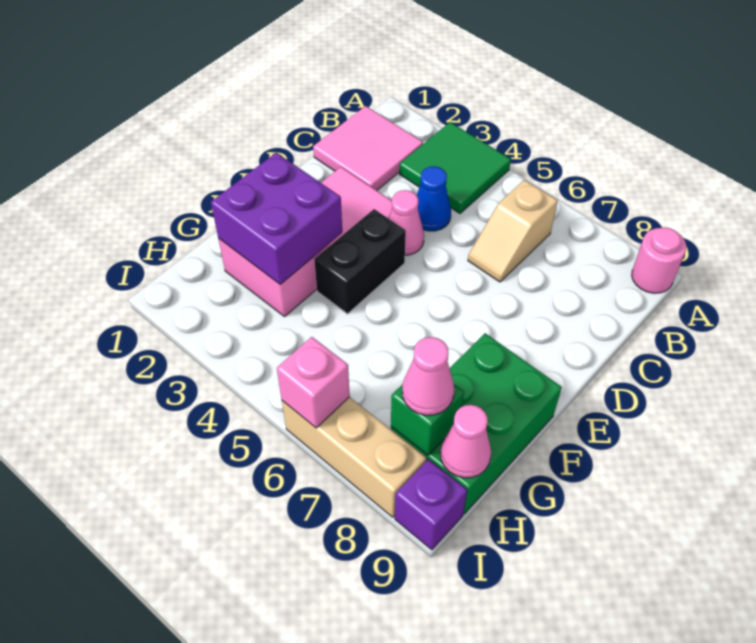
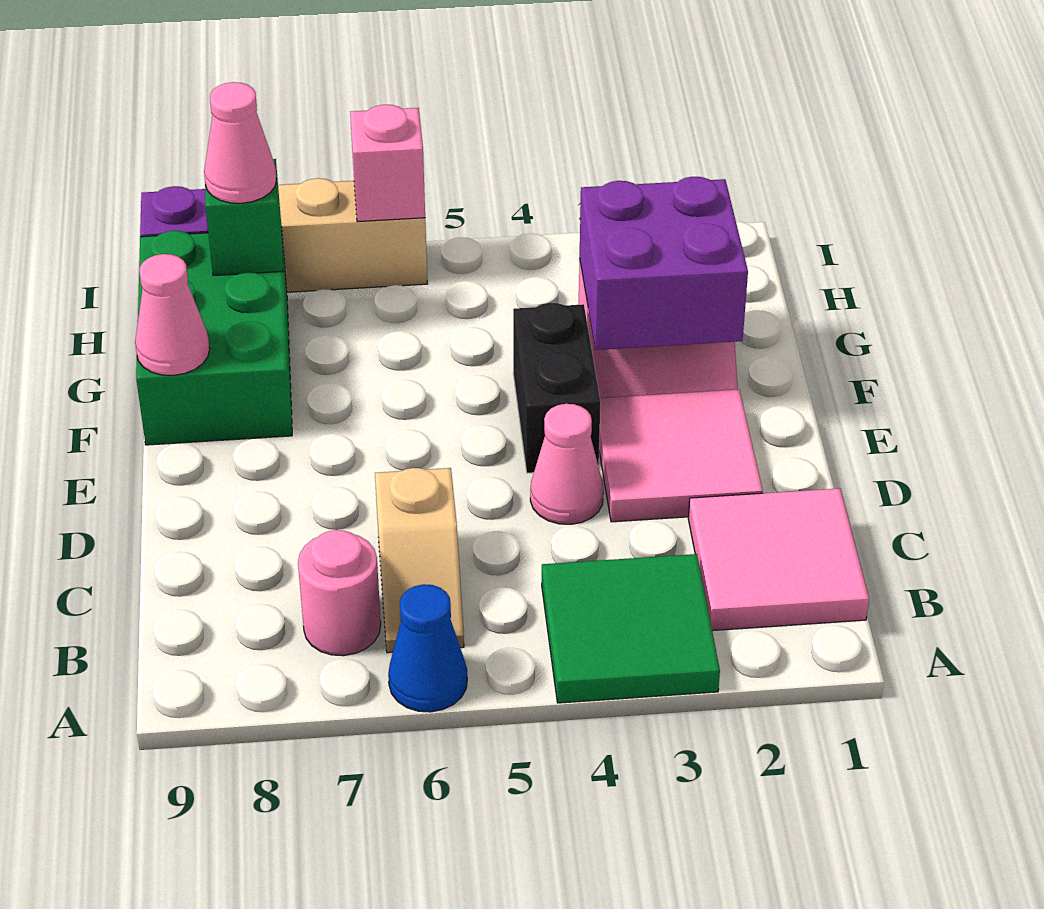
pink round brick A9 level 1 -> pink round brick B7 level 1
tan slope B6:C6 level 1 top B -> tan slope B6:C6 level 1 top C
blue cone C4 level 1 -> blue cone A6 level 1
pink cone H9 level 2 -> pink cone F9 level 2

